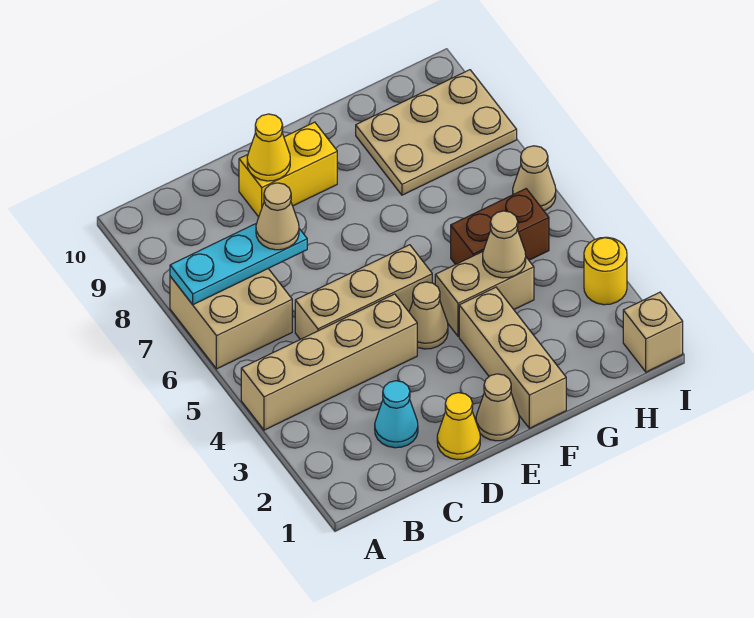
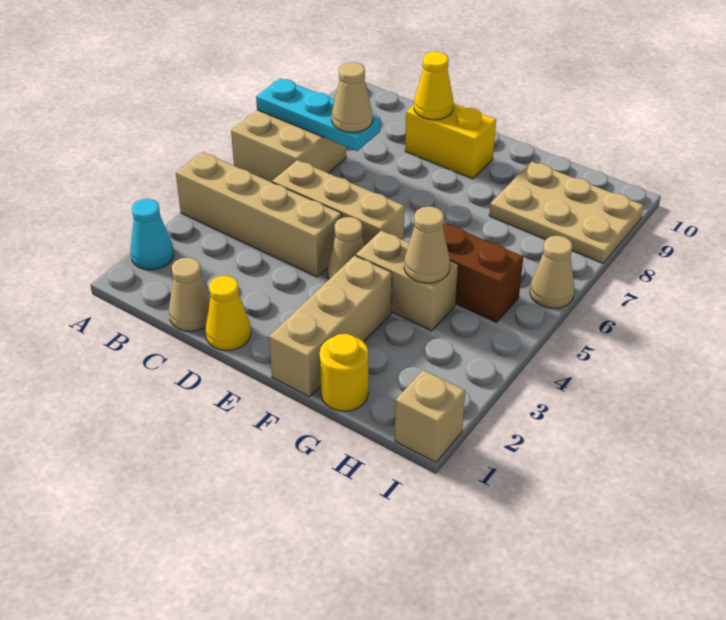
cyan cone C2 level 1 -> cyan cone A2 level 1
tan cone E1 level 1 -> tan cone C1 level 1
yellow round brick I3 level 1 -> yellow round brick G1 level 1

